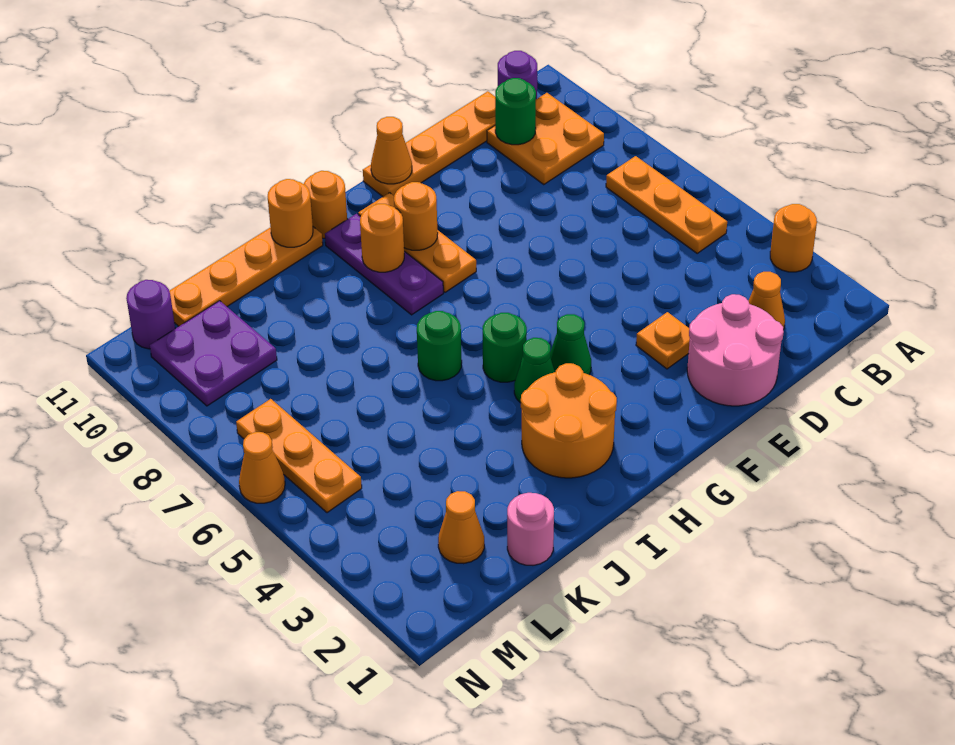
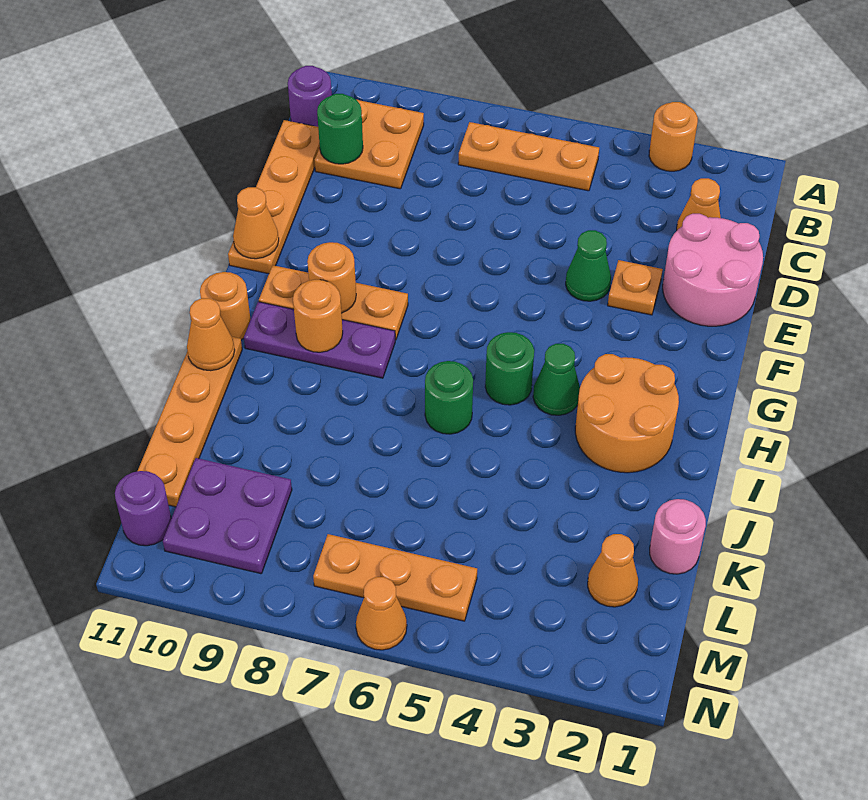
green cone G4 level 1 -> green cone E4 level 1
orange round brick I11 level 2 -> orange cone I11 level 2

